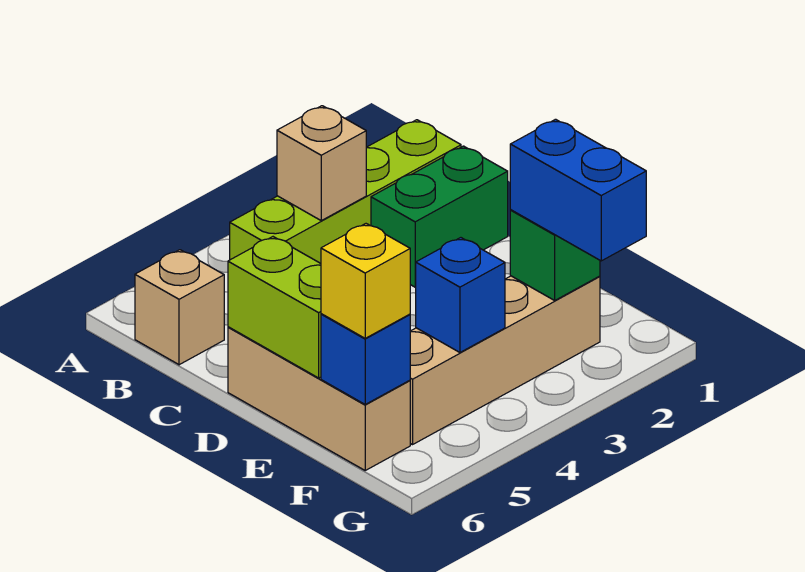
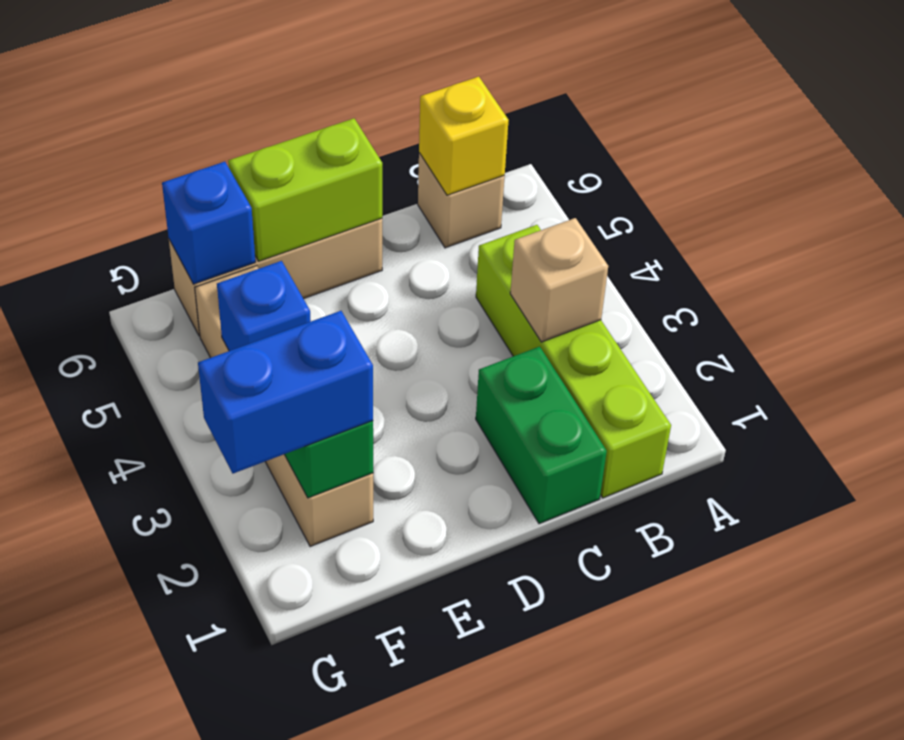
yellow brick F6 level 3 -> yellow brick B6 level 2

